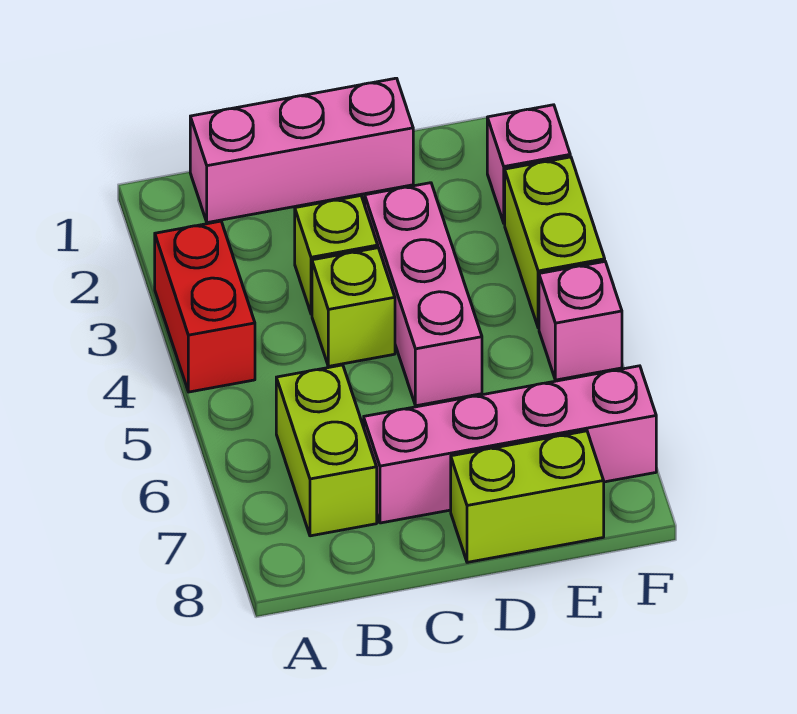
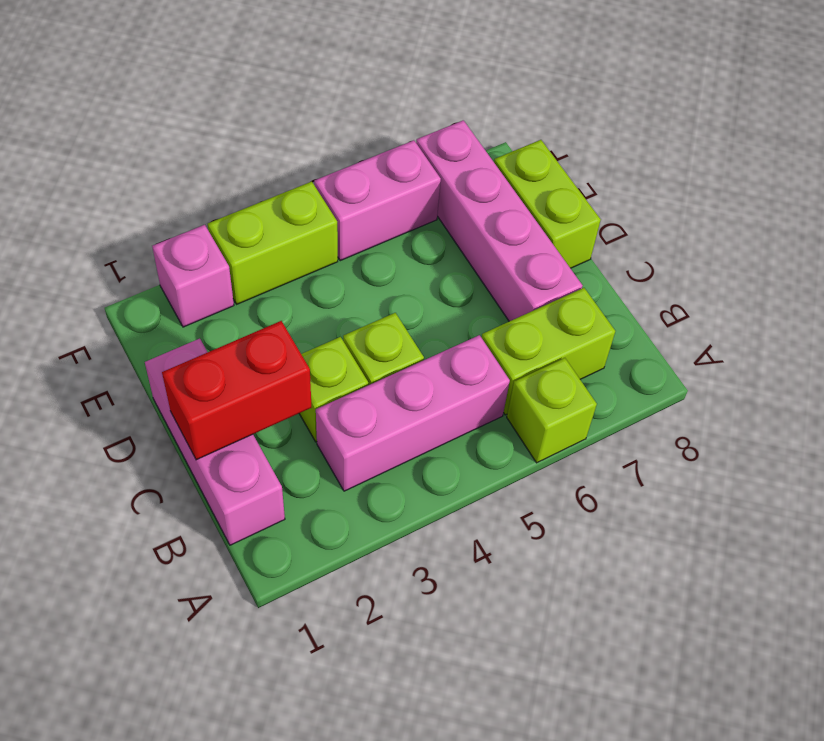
red brick A3:A4 level 1 -> red brick C1:C2 level 2
none -> lime brick A6 level 1
pink brick D3:D5 level 1 -> pink brick B3:B5 level 1
pink brick F5 level 1 -> pink brick F5:F6 level 1

